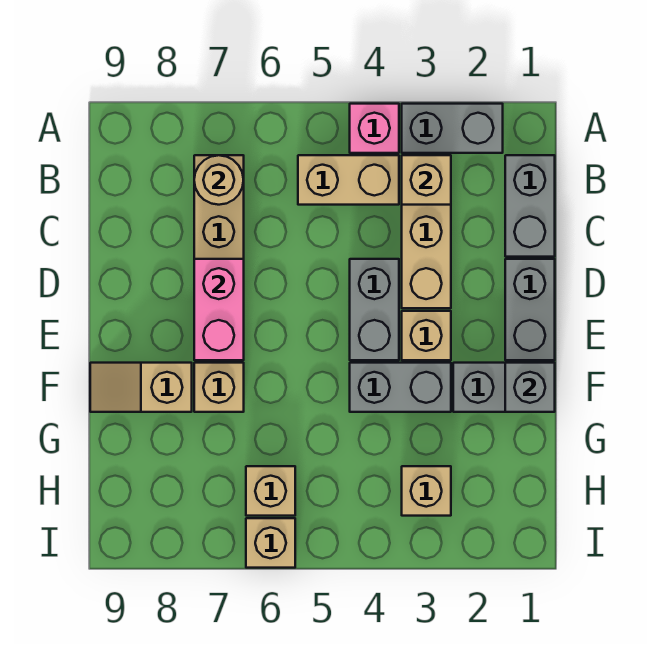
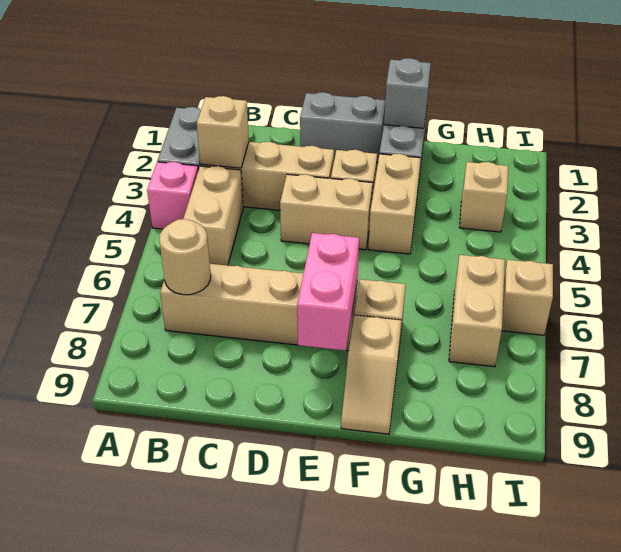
grey brick B1:C1 level 1 -> none
grey brick D4:E4 level 1 -> tan brick D4:E4 level 1
pink brick D7:E7 level 2 -> pink brick E7:E8 level 2
grey brick F3:F4 level 1 -> tan brick F3:F4 level 1
tan brick H6 level 1 -> tan brick H6:H7 level 1

